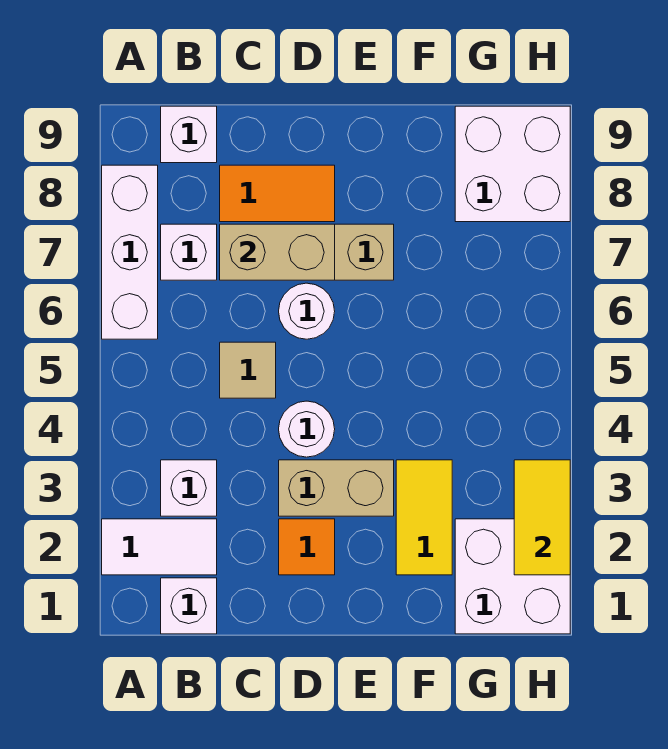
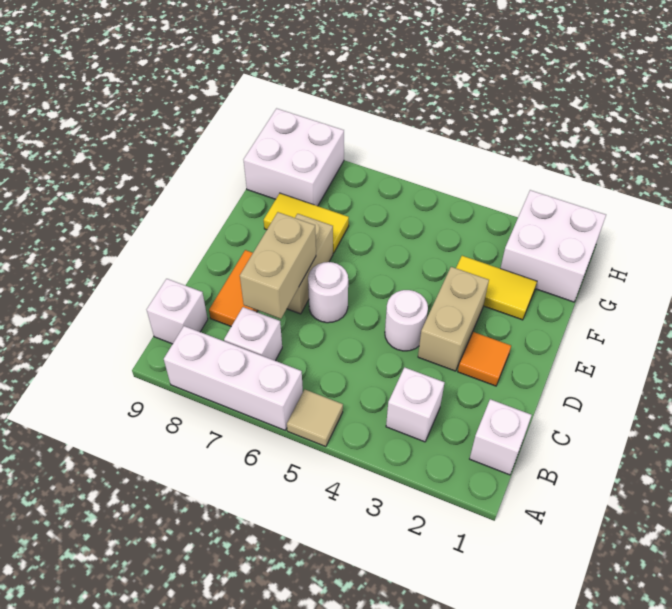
white tile A2:B2 level 1 -> none
tan tile C5 level 1 -> tan tile A5 level 1
yellow tile H2:H3 level 2 -> yellow tile F7:F8 level 1

